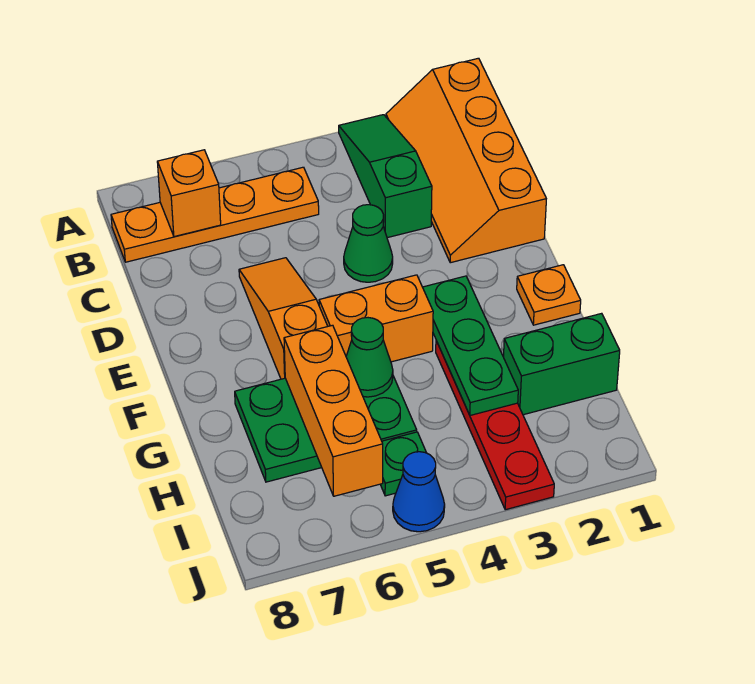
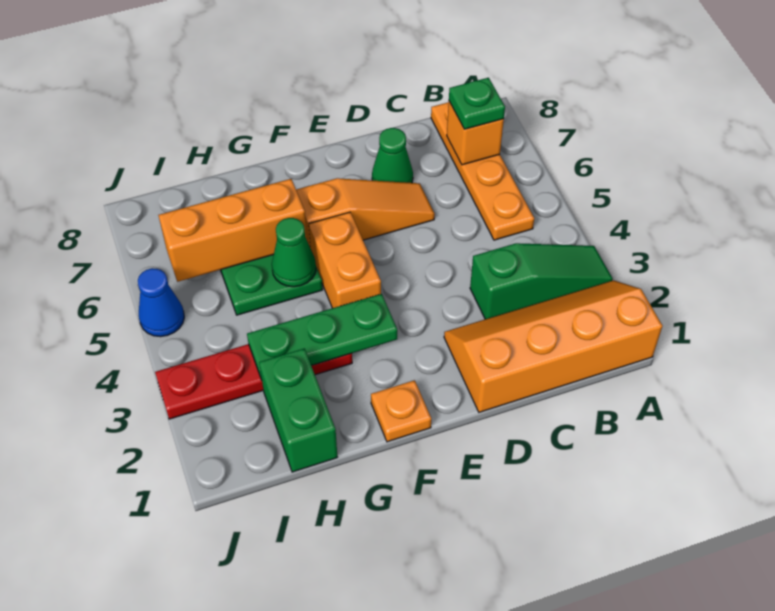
green cone D4 level 1 -> green cone D7 level 1
green plate I5 level 1 -> green plate B7 level 3

